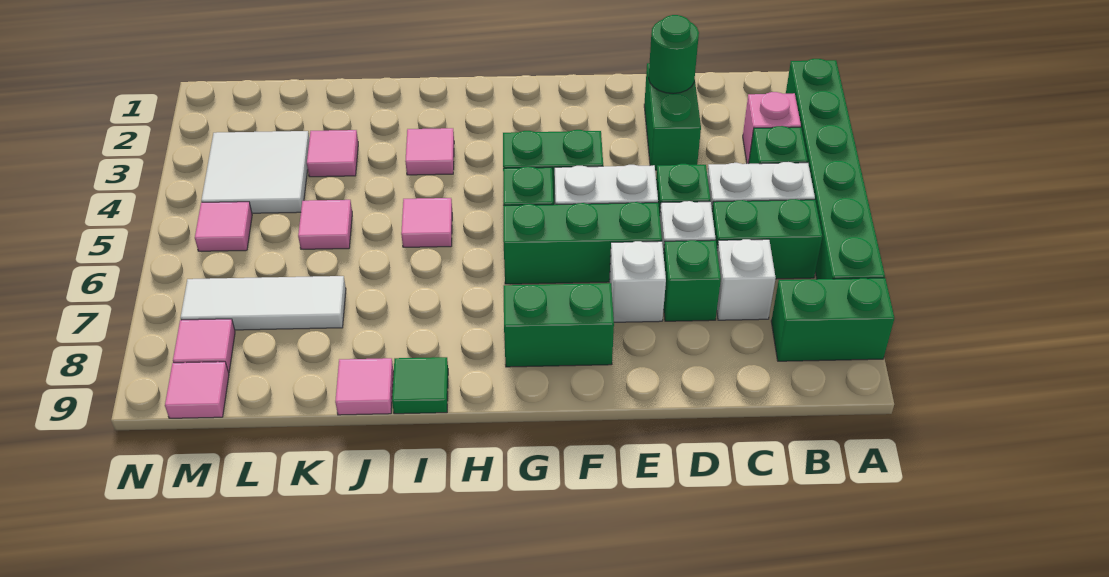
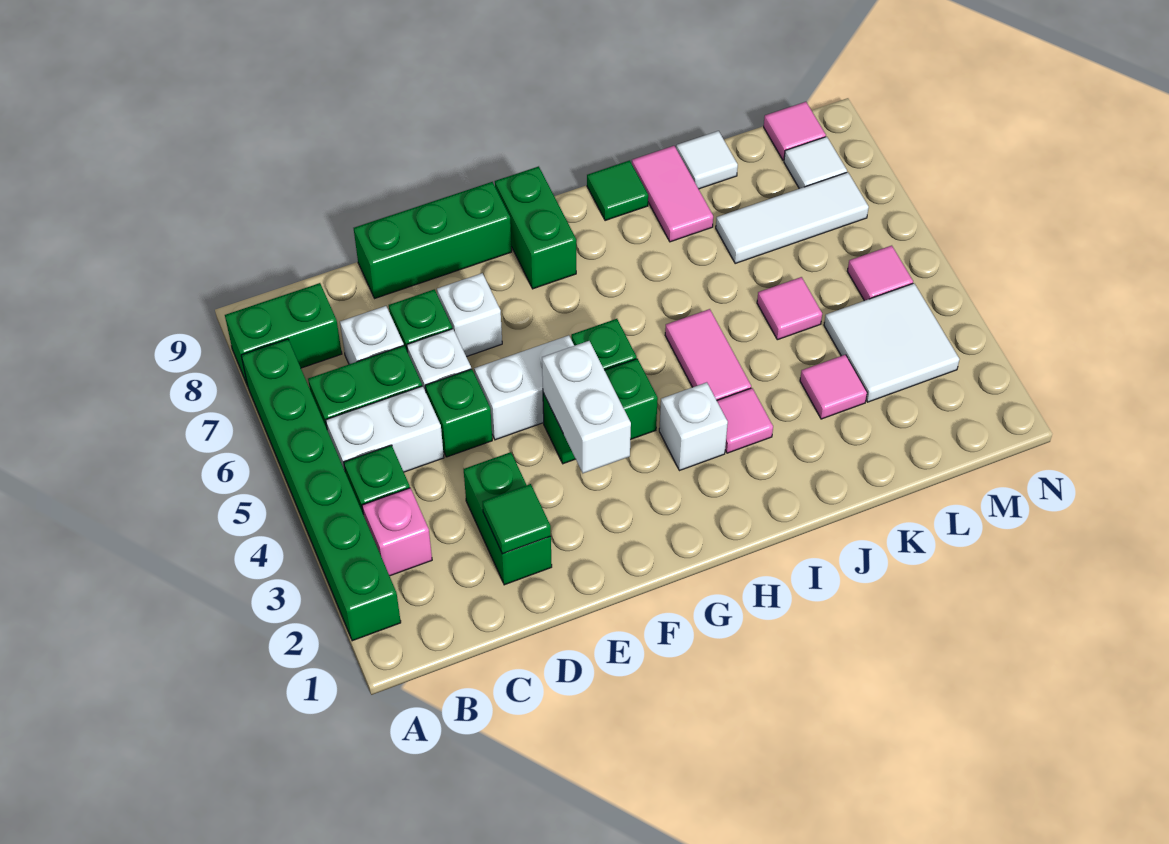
green round brick D2 level 2 -> green tile D2 level 2
green brick E6:G6 level 1 -> green brick D9:F9 level 1
none -> white brick F3:F4 level 2
green brick F8:G8 level 1 -> green brick G8:G9 level 1
none -> white brick H3 level 1
pink tile I5 level 1 -> pink tile I4:I5 level 1
pink tile J9 level 1 -> pink tile J8:J9 level 1
none -> white tile K9 level 1
pink tile M8 level 1 -> white tile M8 level 1

